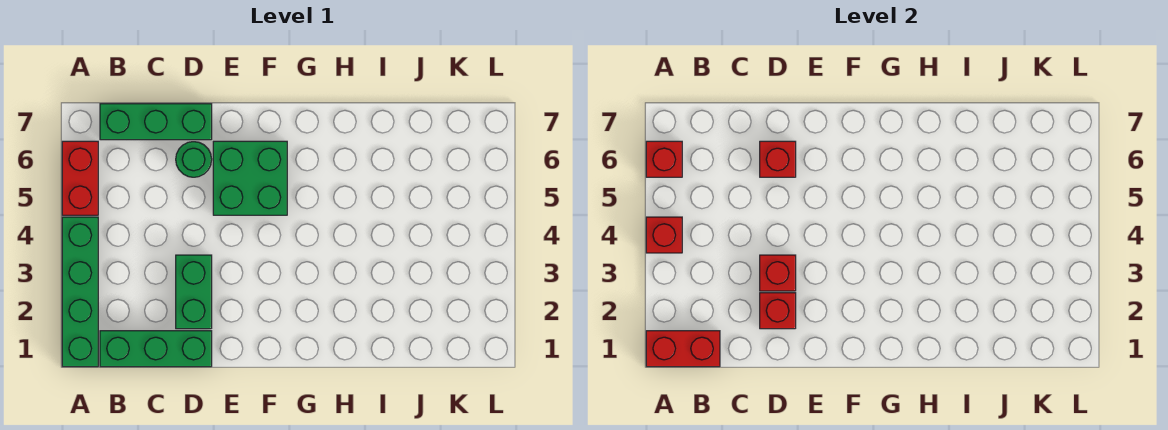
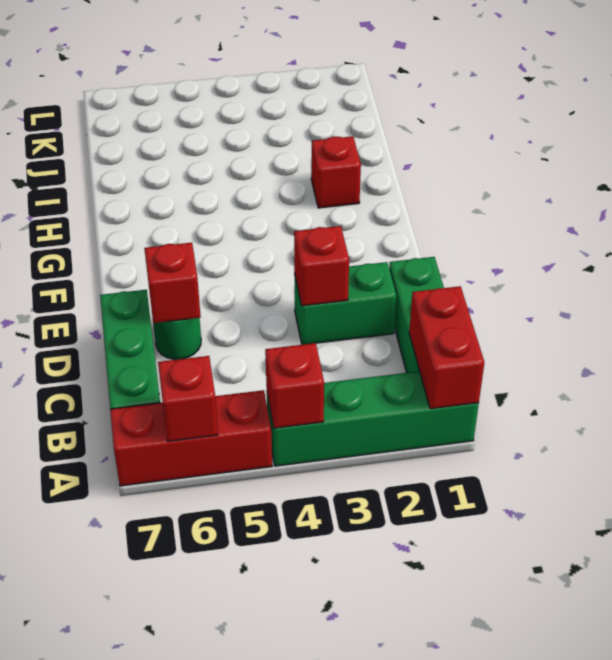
red brick A5:A6 level 1 -> red brick A5:A7 level 1
red brick D2 level 2 -> red brick H2 level 1
green brick E5:F6 level 1 -> none

